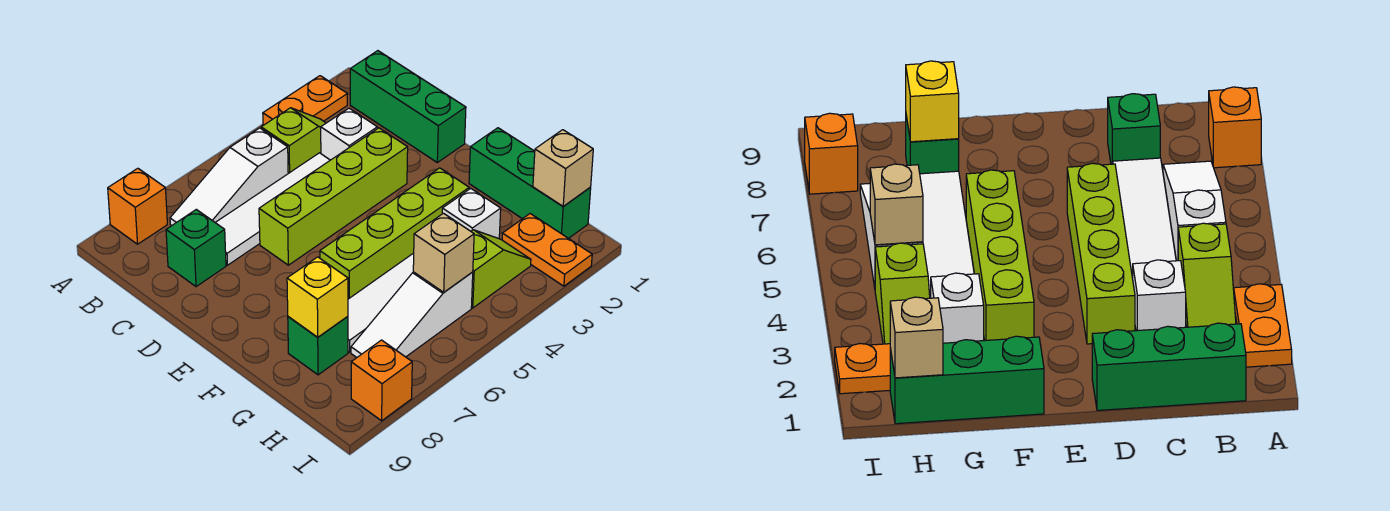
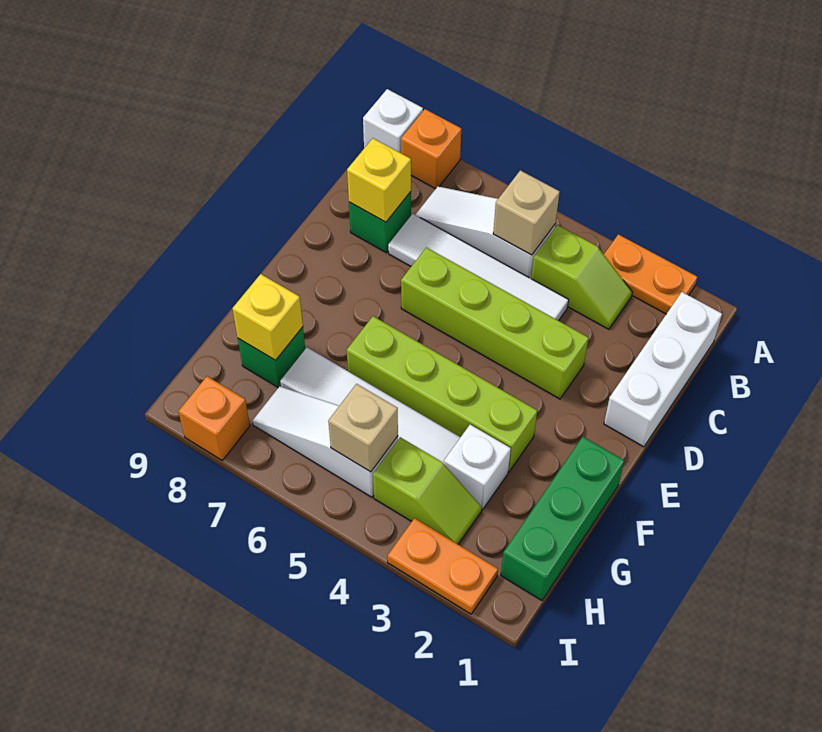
green brick B1:D1 level 1 -> white brick B1:D1 level 1
white brick C3 level 1 -> white brick A9 level 1
none -> yellow brick C8 level 2
tan brick H1 level 2 -> tan brick B5 level 2
orange plate H2:I2 level 1 -> orange plate I2:I3 level 1

